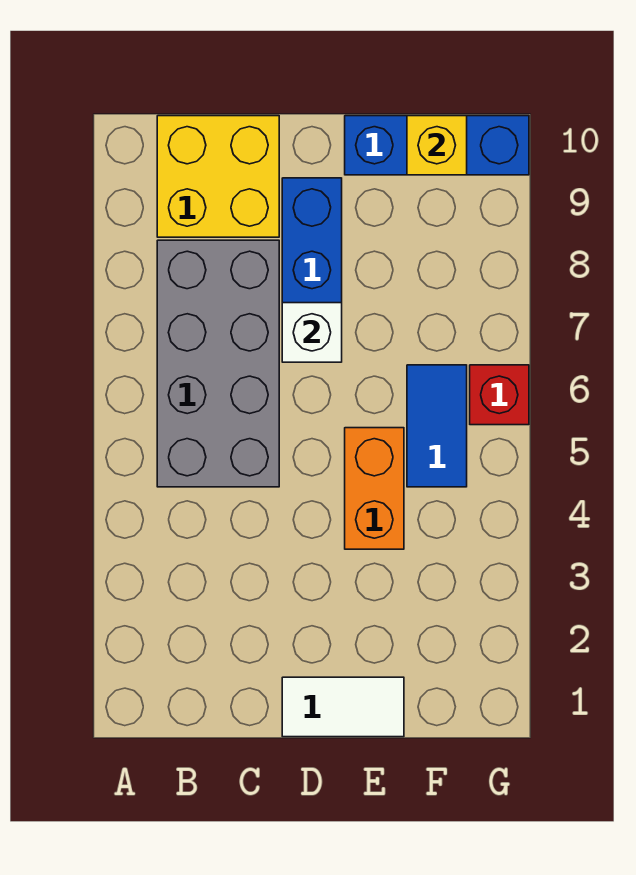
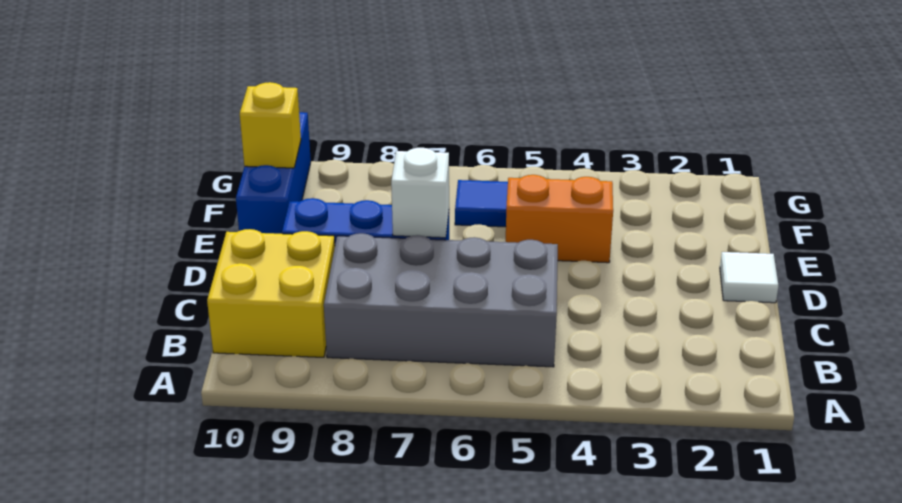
white tile D1:E1 level 1 -> white tile D1 level 1
red brick G6 level 1 -> none

